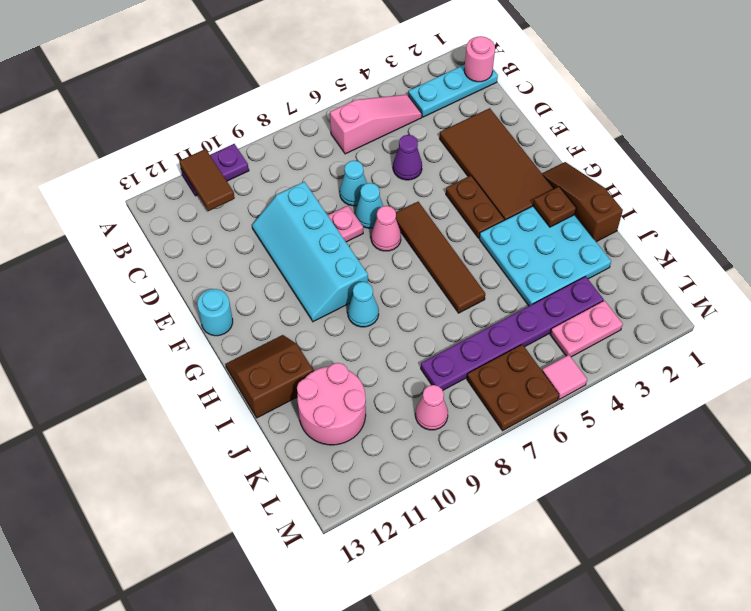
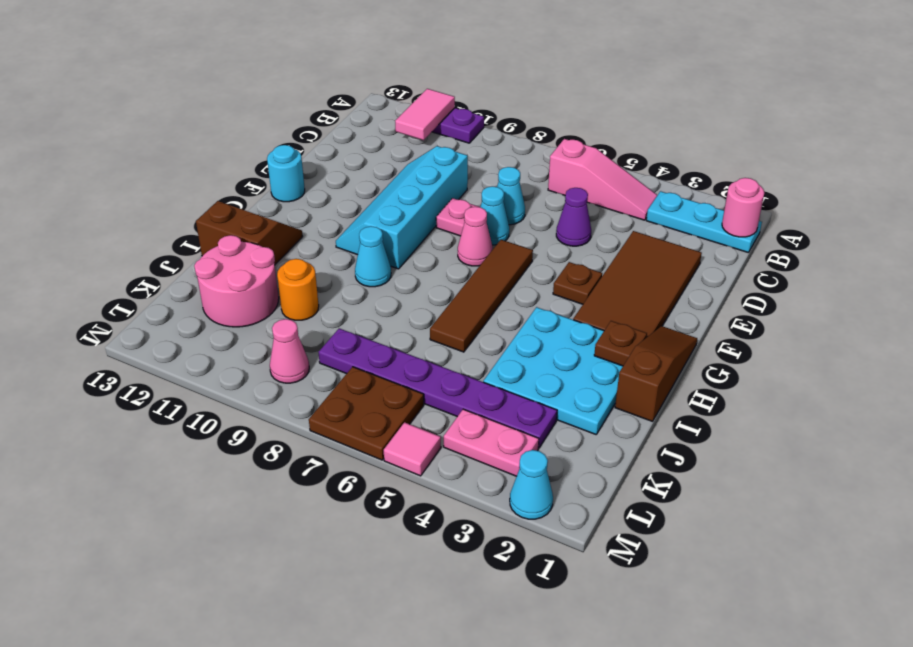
brown tile A11:B11 level 2 -> pink tile A11:B11 level 2
brown plate F4:G4 level 1 -> brown plate F4 level 1
none -> orange round brick J10 level 1
none -> cyan cone M2 level 1

